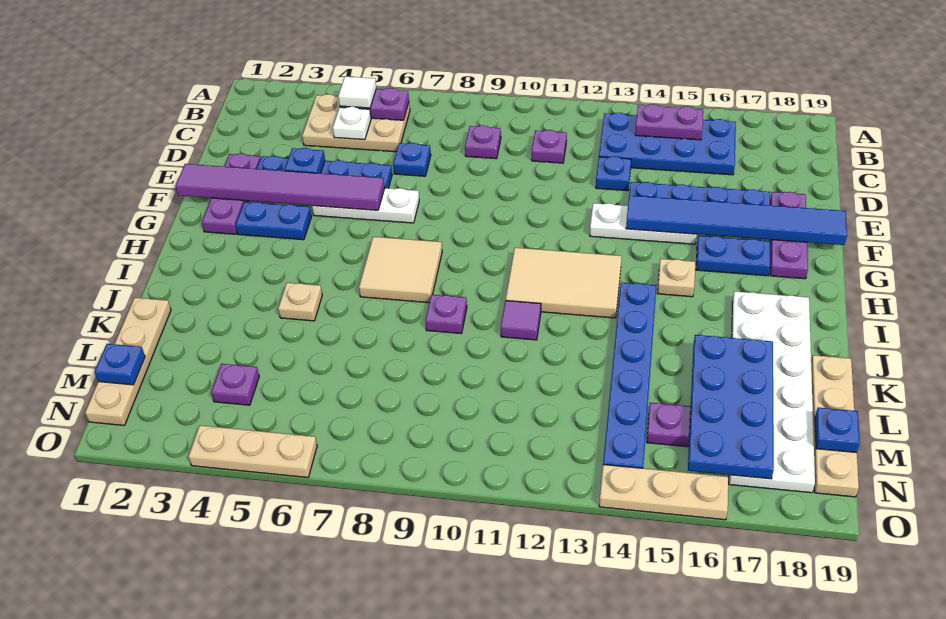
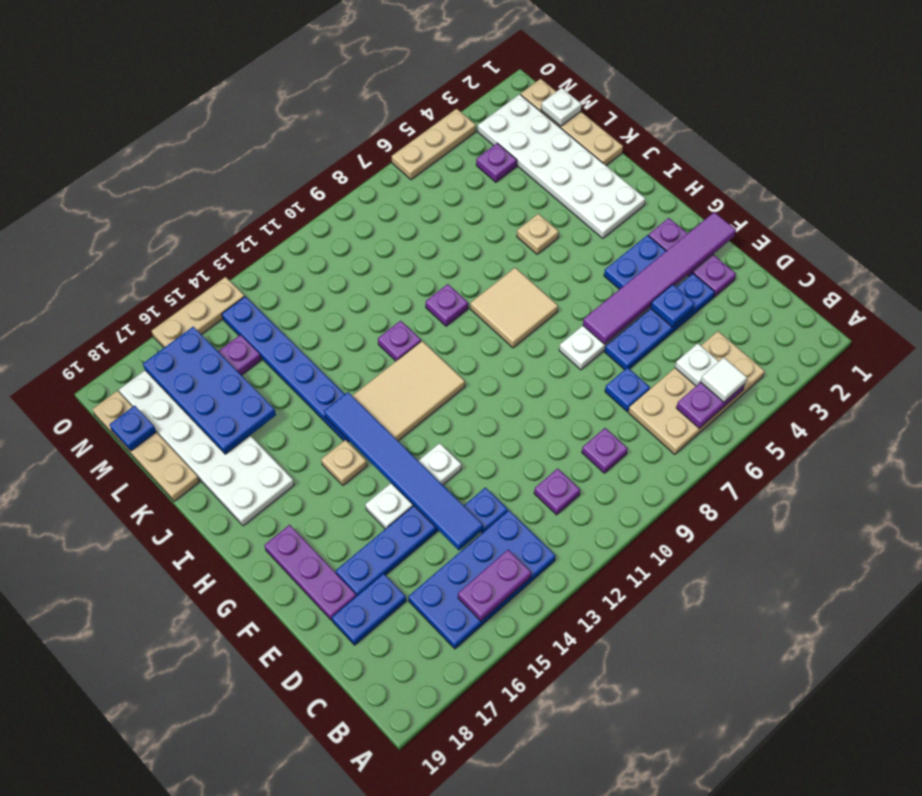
tan plate B4:C6 level 1 -> tan plate B4:C7 level 1
blue tile F14:F19 level 2 -> blue tile D14:I14 level 2
blue plate G16:G17 level 1 -> blue plate D17:D18 level 1
none -> white plate I2:N3 level 1
purple tile J11 level 1 -> purple plate J11 level 1
blue plate M1 level 2 -> white plate M1 level 2

